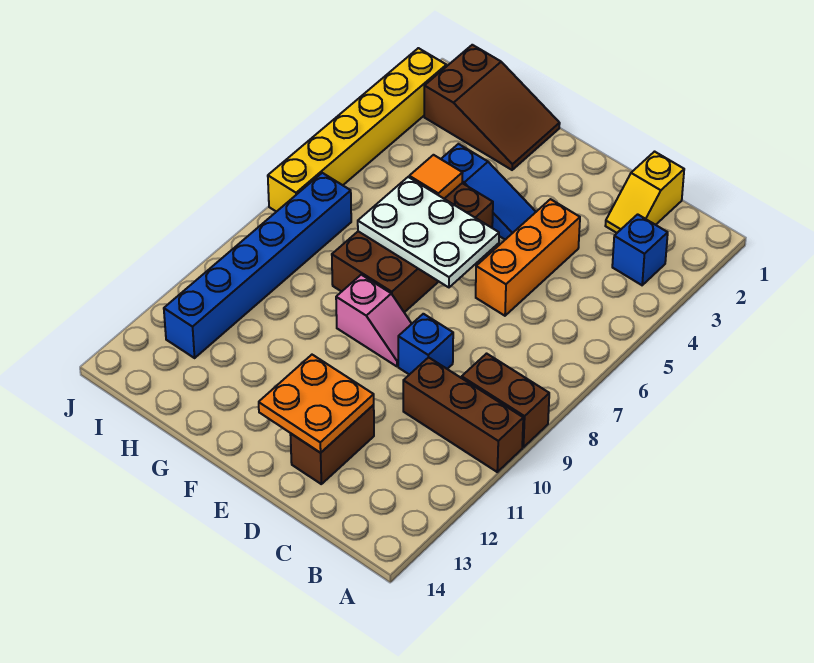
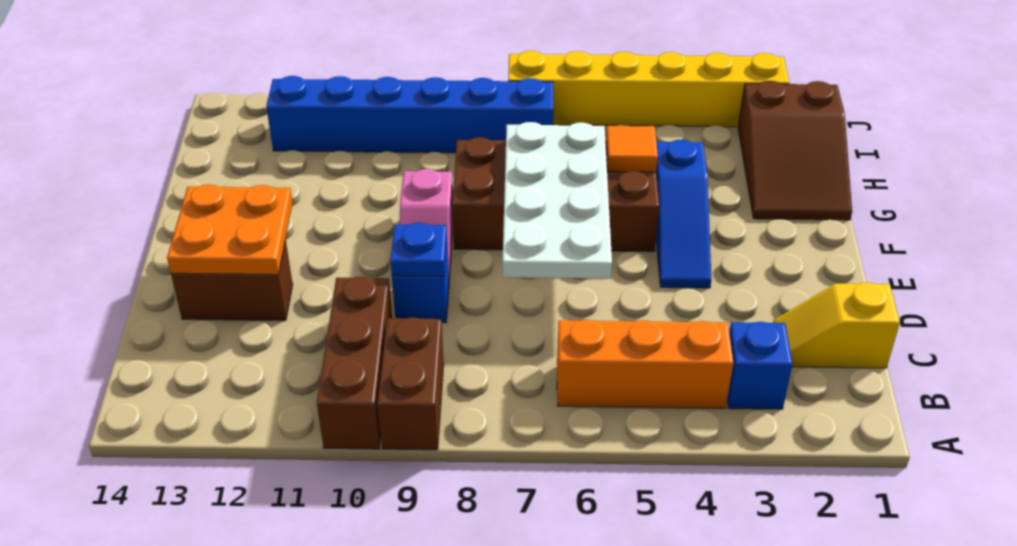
orange brick D4:D6 level 1 -> orange brick B4:B6 level 1
none -> blue plate D9 level 2
white plate E6:G7 level 2 -> white plate D6:G7 level 2

